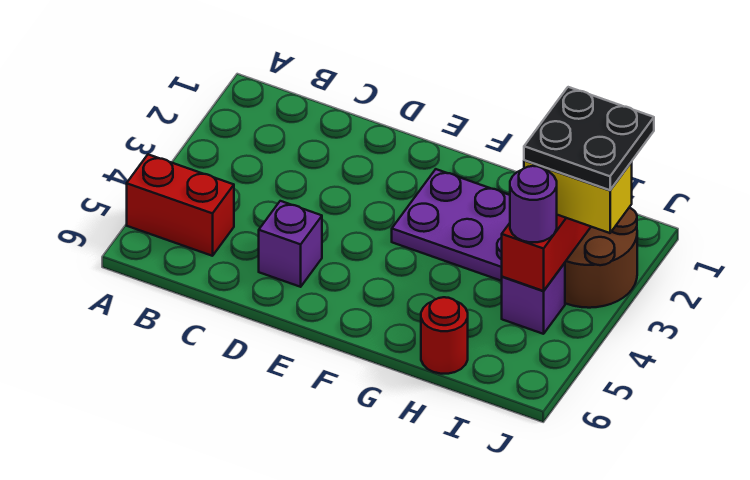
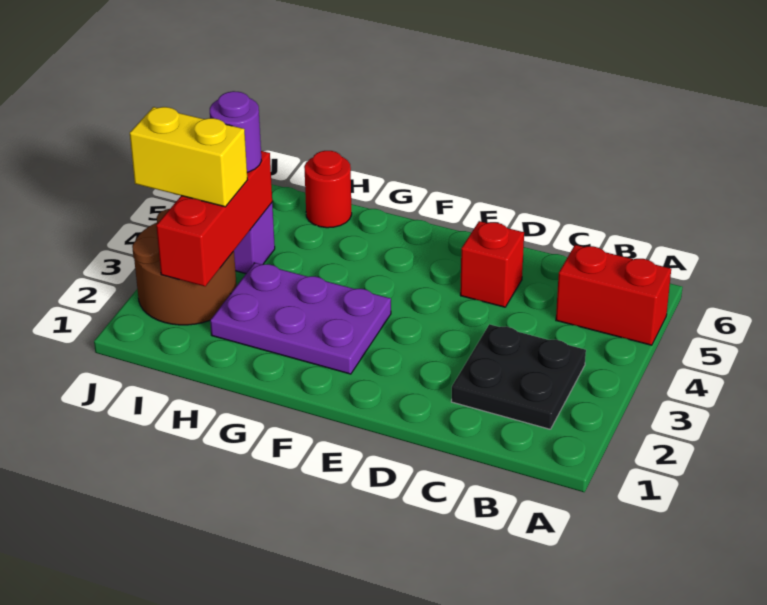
purple brick D5 level 1 -> red brick D5 level 1
black plate I2:J3 level 4 -> black plate B2:C3 level 1

